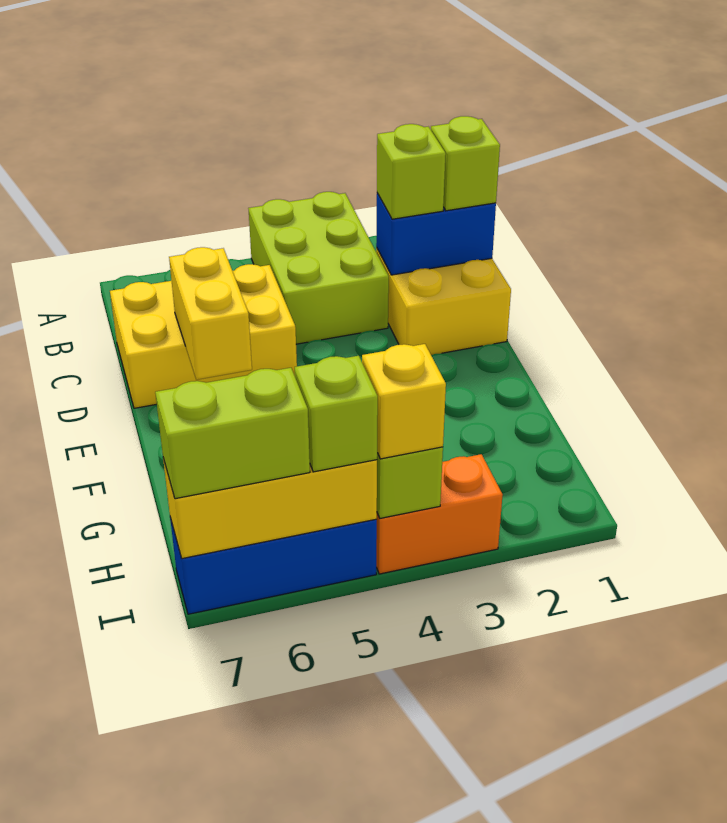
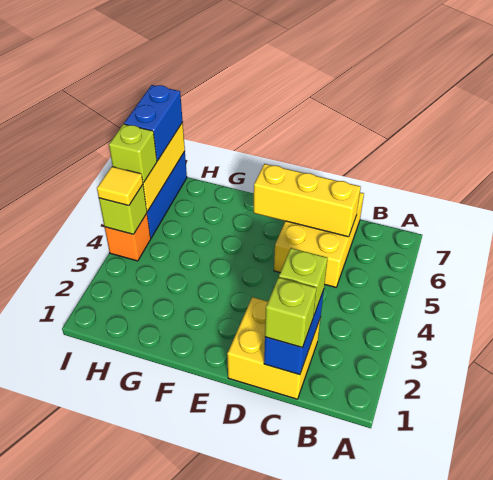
lime brick A3:C4 level 1 -> none
yellow brick D6:E6 level 2 -> yellow brick C6:E6 level 2
orange brick I3:I4 level 1 -> orange brick I4 level 1
yellow brick I4 level 3 -> yellow tile I4 level 3
lime brick I6:I7 level 3 -> blue brick I6:I7 level 3

